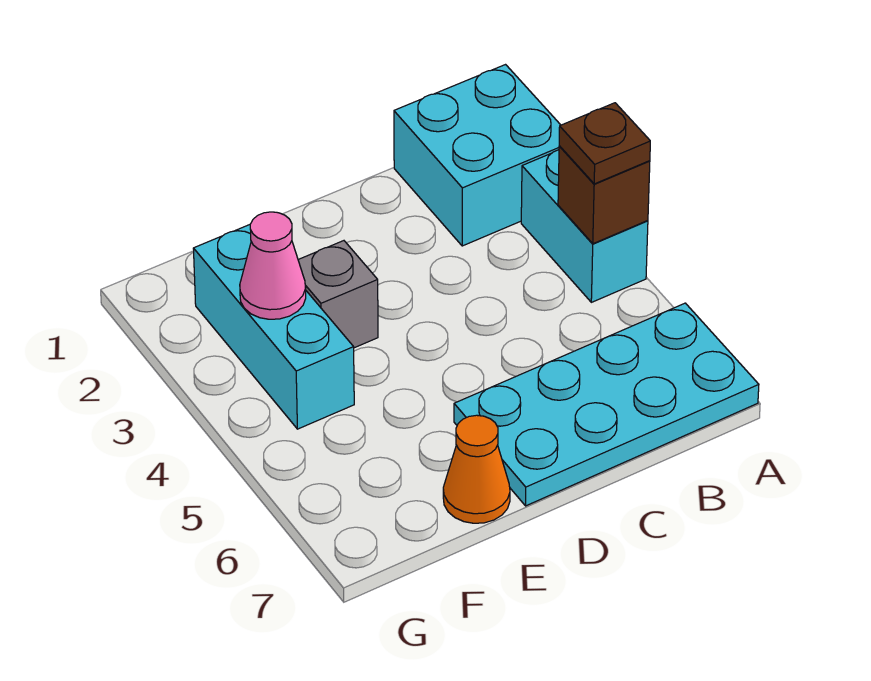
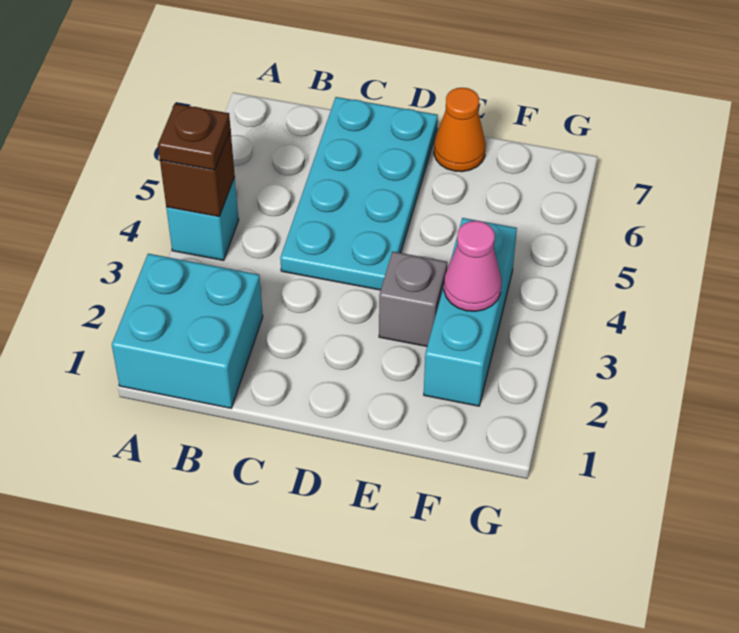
cyan brick A3:A4 level 1 -> cyan brick A4 level 1
cyan plate A6:D7 level 1 -> cyan plate C4:D7 level 1

